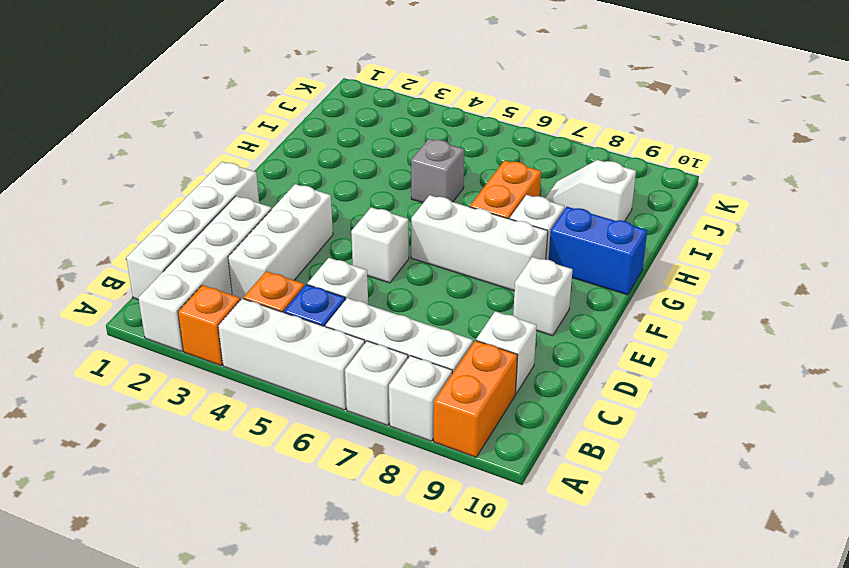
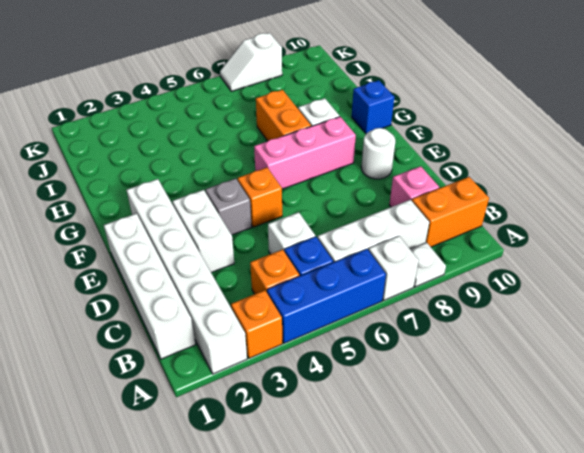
white brick A2:D2 level 1 -> white brick A2:F2 level 1
white brick A4:A6 level 1 -> blue brick A4:A6 level 1
white brick A8 level 1 -> white plate A8 level 1
orange brick A9:B9 level 1 -> orange brick B9:B10 level 1
white brick C3:E3 level 1 -> white brick D3:E3 level 1
white brick C9 level 1 -> pink brick C9 level 1
white brick E5 level 1 -> orange brick E5 level 1
white brick E9 level 1 -> white round brick E9 level 1
white brick F6:F8 level 1 -> pink brick F6:F8 level 1
blue brick G9:G10 level 1 -> blue brick G10 level 1
grey brick H5 level 1 -> grey brick E4 level 1
white slope I8:I9 level 1 top 9 -> white slope K7:K8 level 1 top 8

